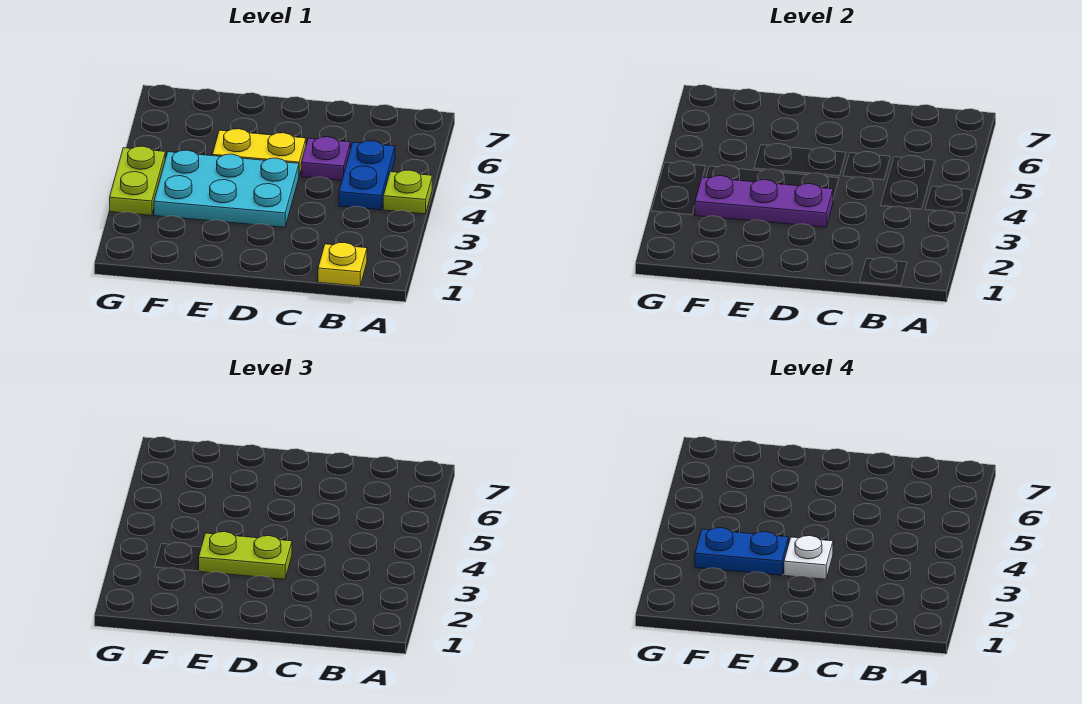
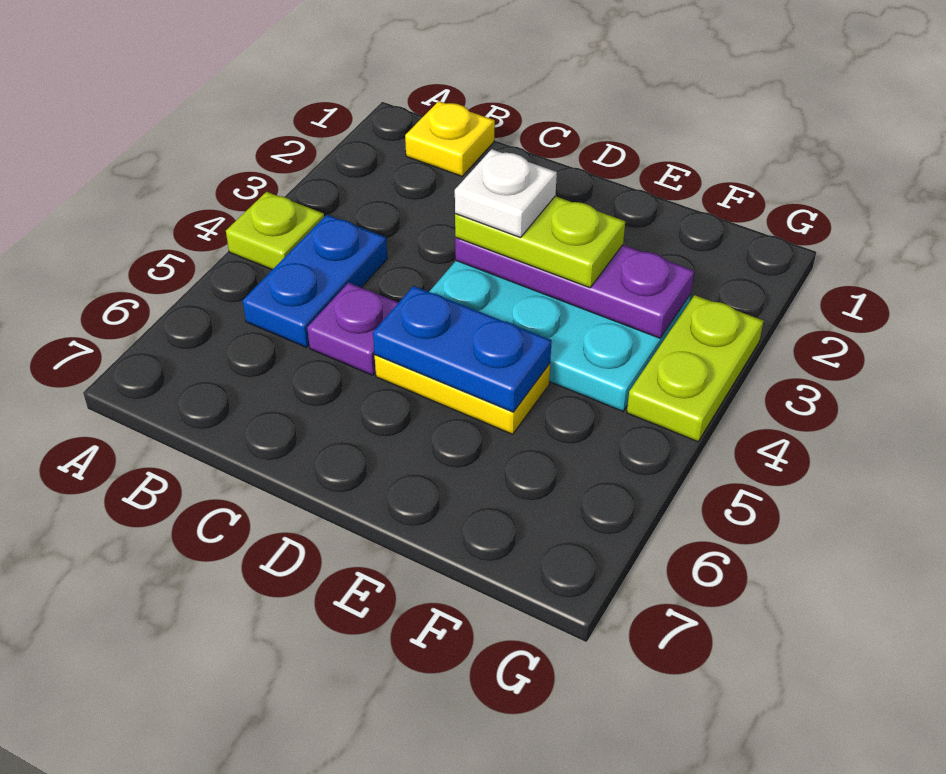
blue plate E3:F3 level 4 -> blue plate D5:E5 level 2

